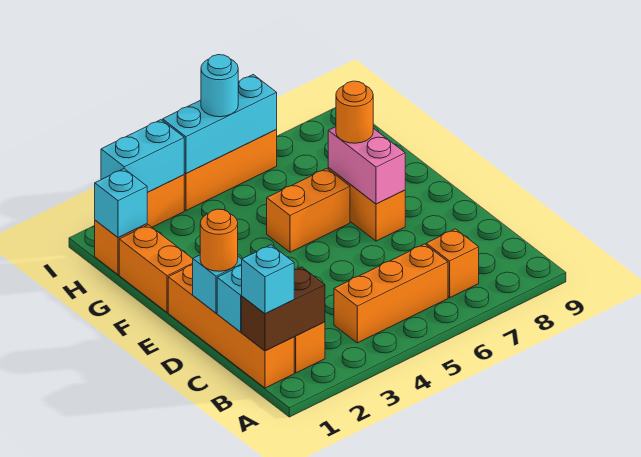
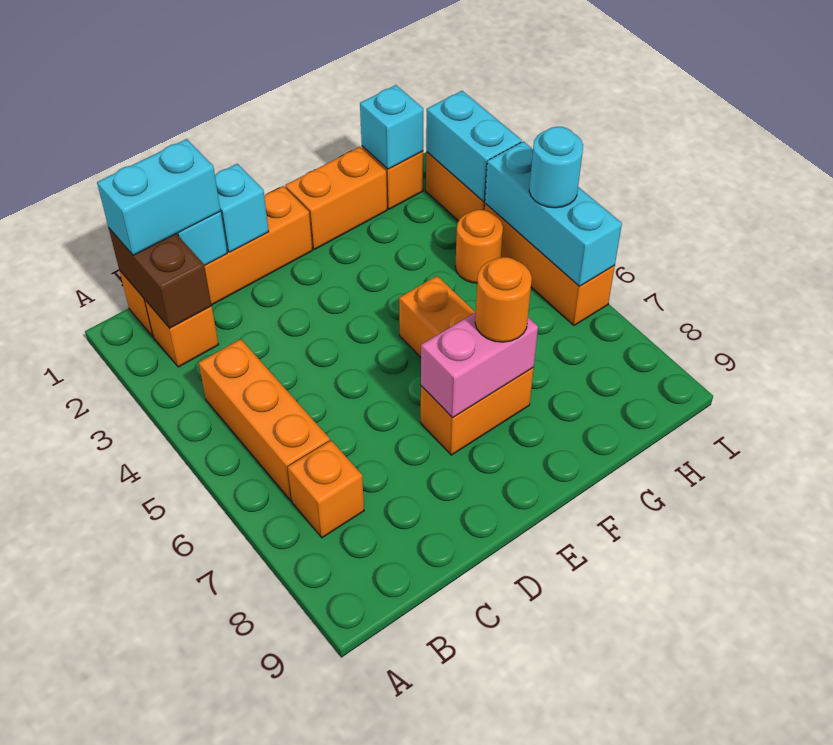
cyan brick B1 level 3 -> cyan brick B1:C1 level 3
orange round brick D1 level 3 -> orange round brick H4 level 1

